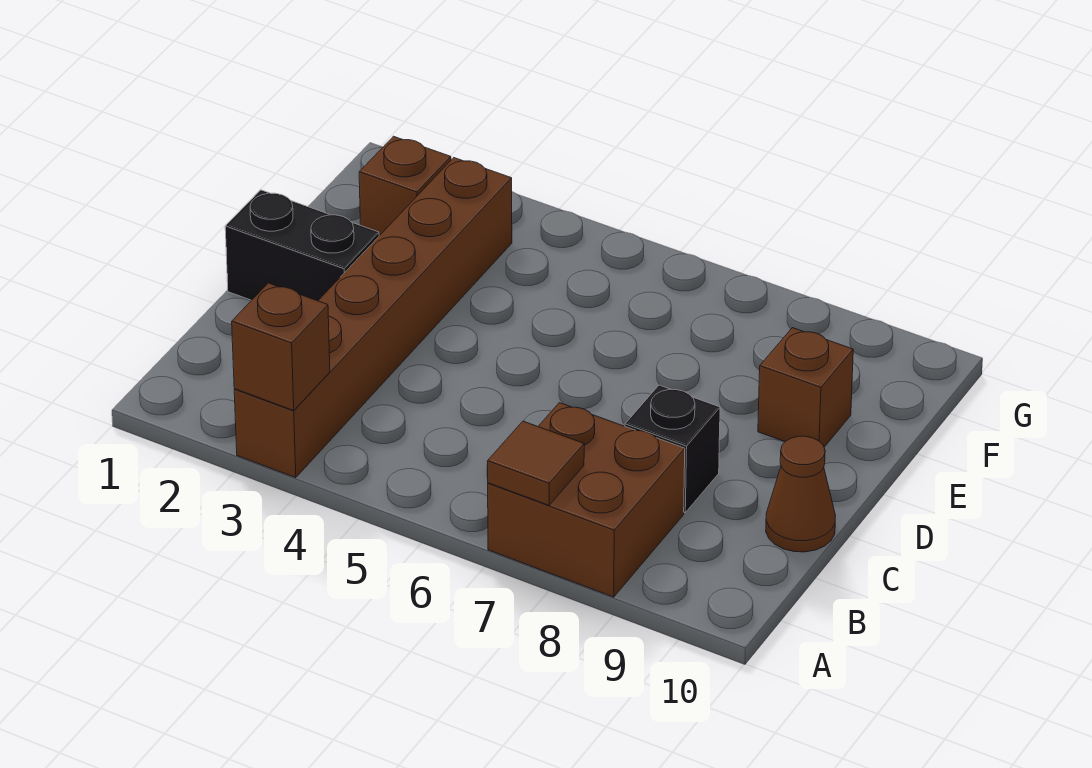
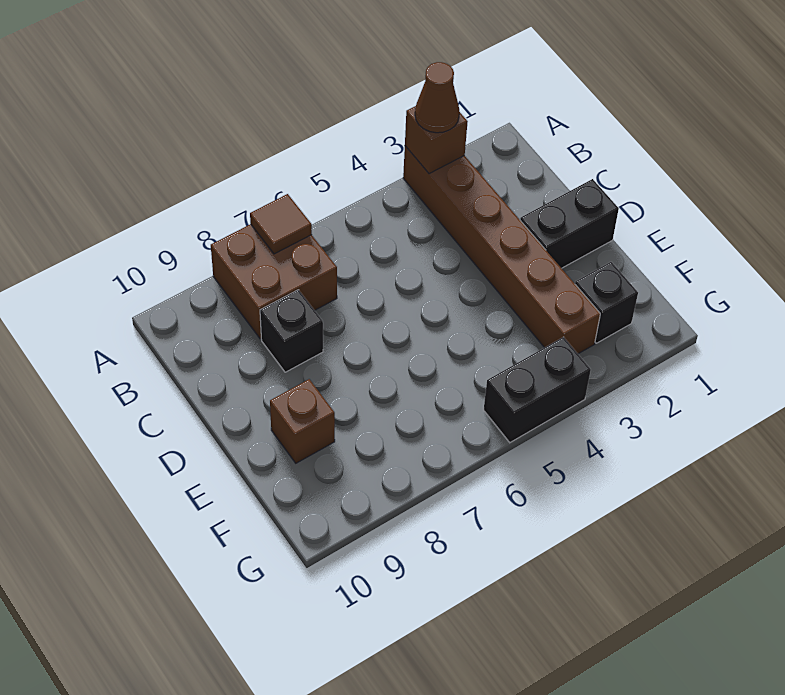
brown cone C10 level 1 -> brown cone A3 level 3
brown brick F2 level 1 -> black brick F2 level 1
none -> black brick G4:G5 level 1

